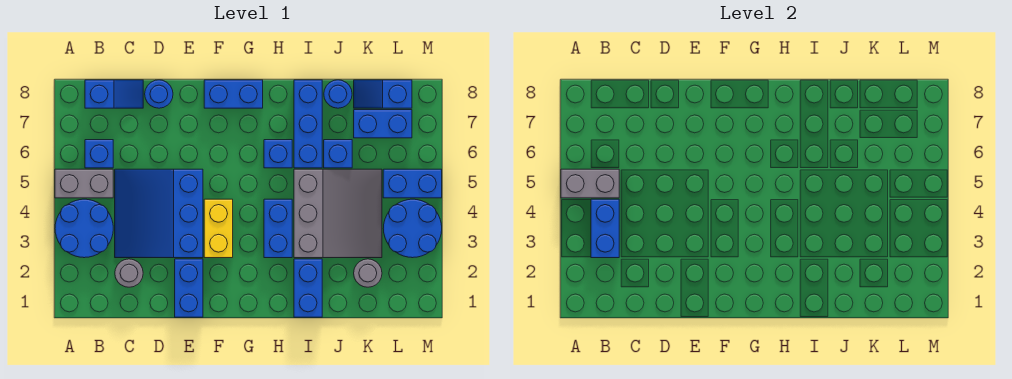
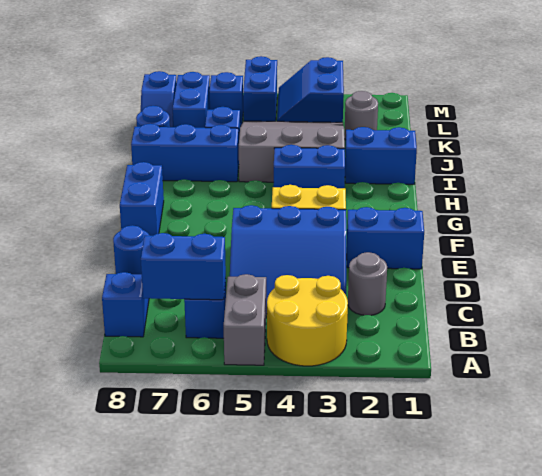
blue round brick A3:B4 level 1 -> yellow round brick A3:B4 level 1
grey brick A5:B5 level 2 -> none
blue brick B3:B4 level 2 -> blue brick B6:B7 level 2
blue brick H6 level 1 -> blue brick L6 level 1
blue round brick L3:M4 level 1 -> blue slope L3:M4 level 1 top 3

